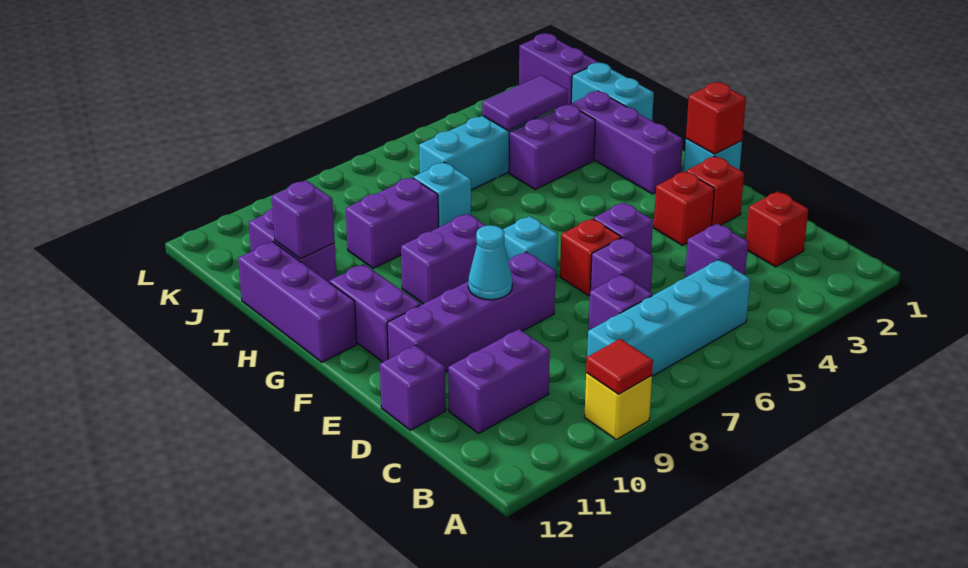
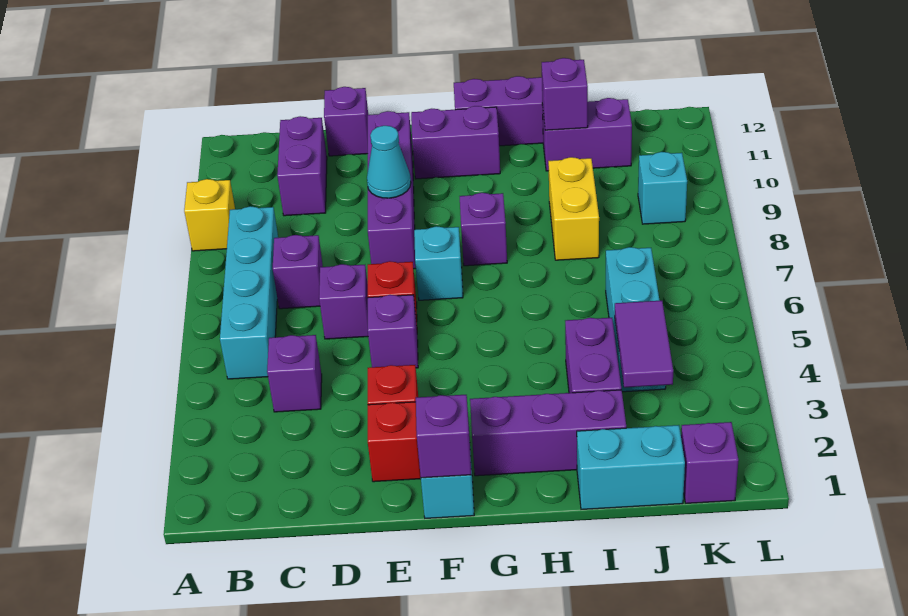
red tile A9 level 2 -> none
red brick C2 level 1 -> none
red brick F1 level 2 -> purple brick F1 level 2
purple brick G8:G9 level 1 -> purple brick G8 level 1
cyan brick I7 level 1 -> cyan brick K9 level 1
purple brick I8:I9 level 1 -> yellow brick I8:I9 level 1
purple brick K1:L1 level 1 -> purple brick K1 level 1

